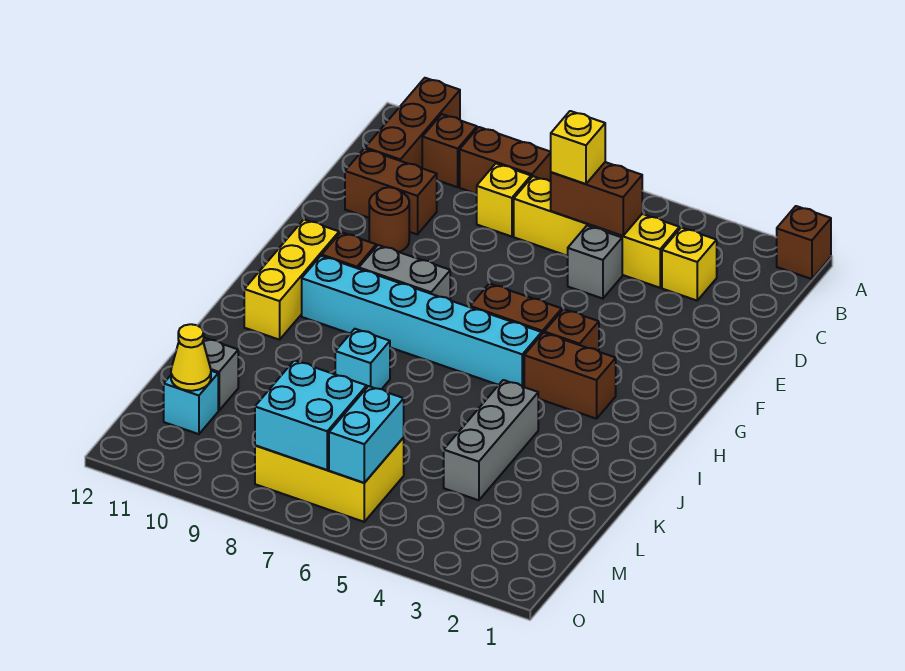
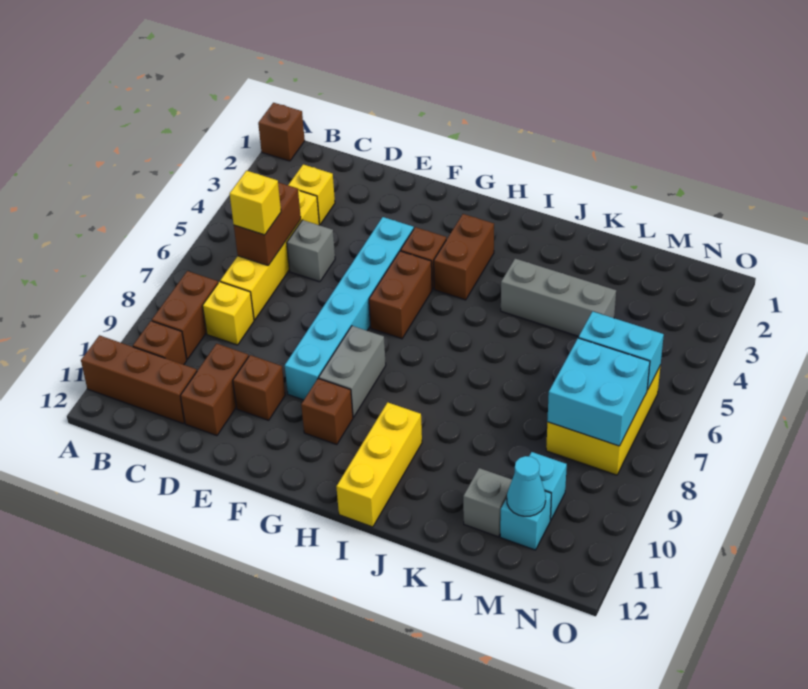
brown round brick E10 level 1 -> brown brick E10 level 1
yellow brick G11:I11 level 1 -> yellow brick I10:I12 level 1
cyan brick H5:H10 level 1 -> cyan brick F4:F9 level 1
cyan brick J8 level 1 -> cyan brick M10 level 1
yellow cone M11 level 2 -> cyan cone M11 level 2

